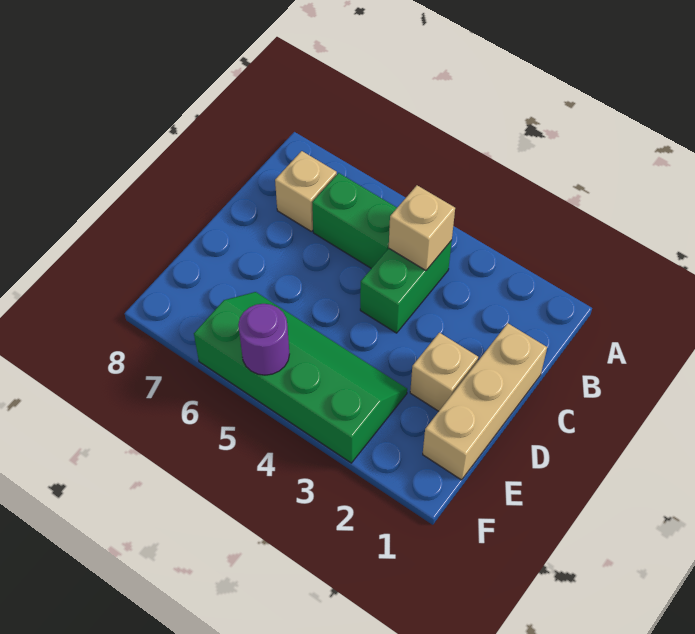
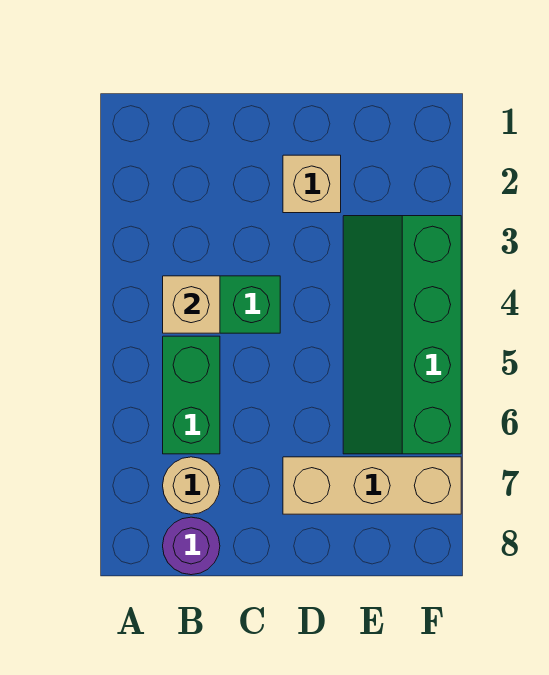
tan brick B7 level 1 -> tan round brick B7 level 1
tan brick C1:E1 level 1 -> tan brick D7:F7 level 1
purple round brick F5 level 2 -> purple round brick B8 level 1

